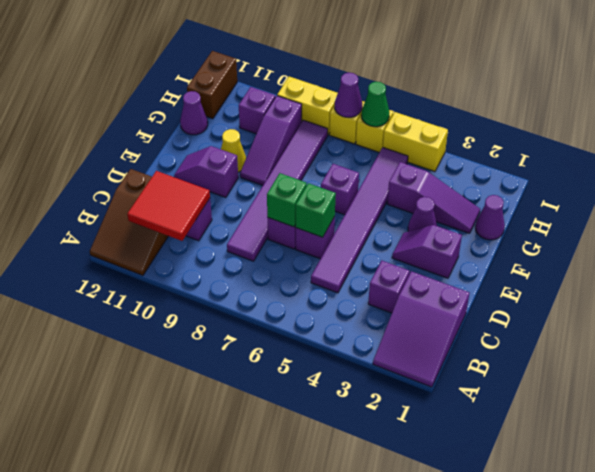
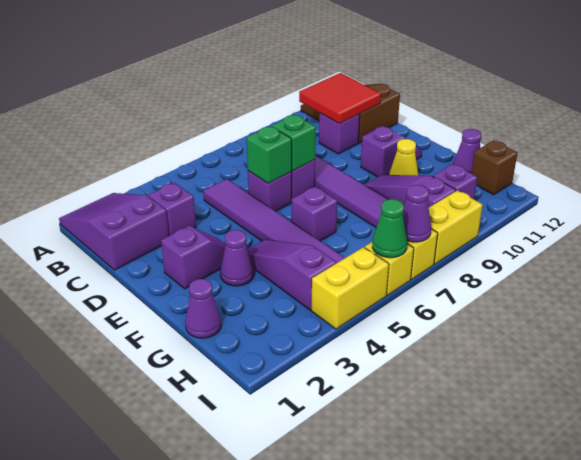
purple slope G2:G4 level 1 top 4 -> purple slope F4:H4 level 1 top H
brown brick H12:I12 level 1 -> brown brick H12 level 1

